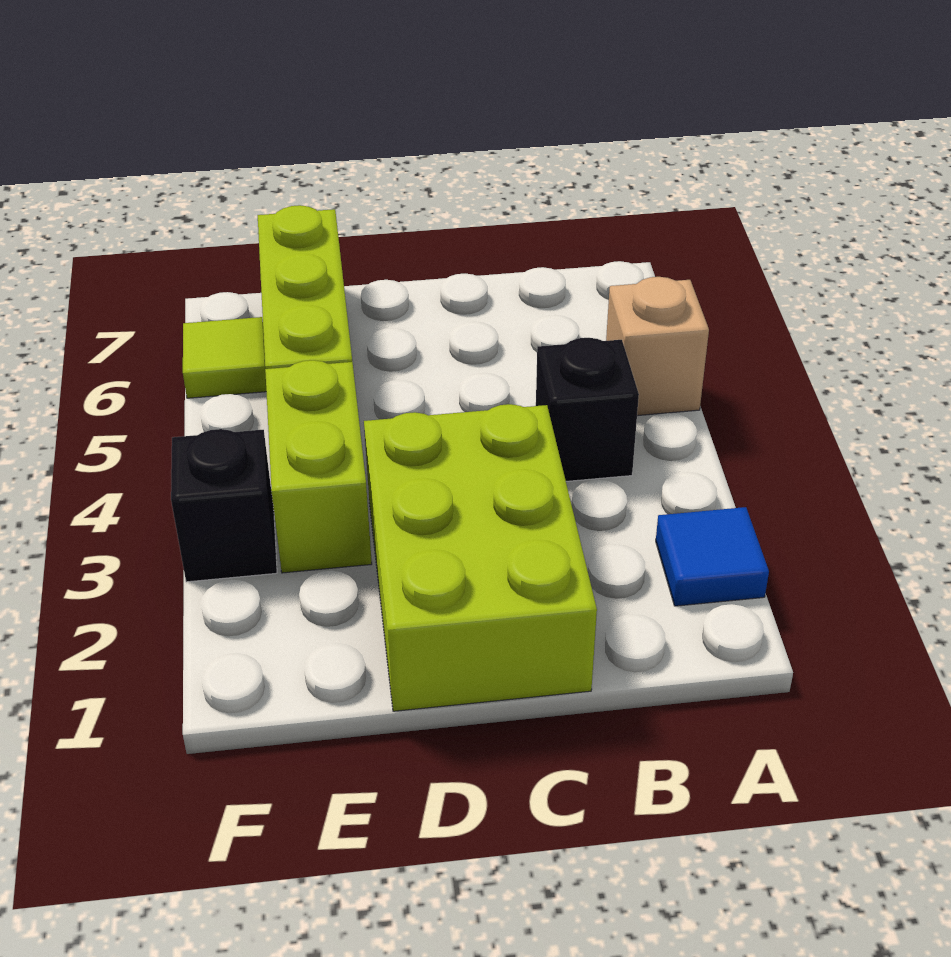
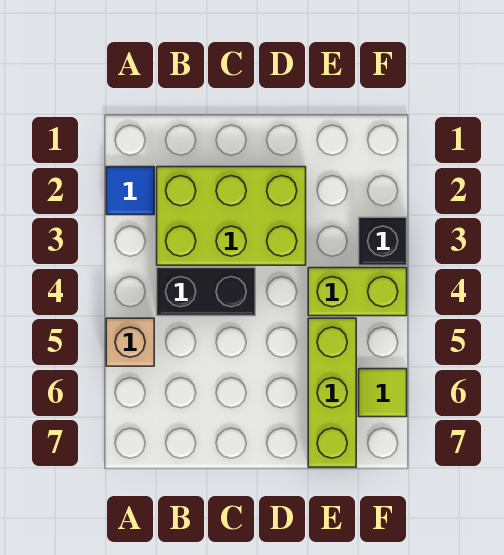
black brick B4 level 1 -> black brick B4:C4 level 1
lime brick C1:D3 level 1 -> lime brick B2:D3 level 1
lime brick E3:E4 level 1 -> lime brick E4:F4 level 1

